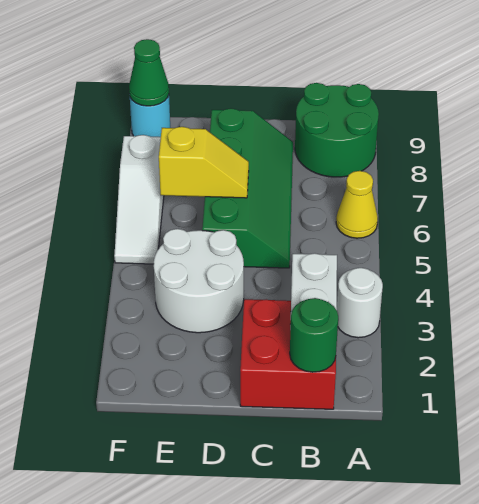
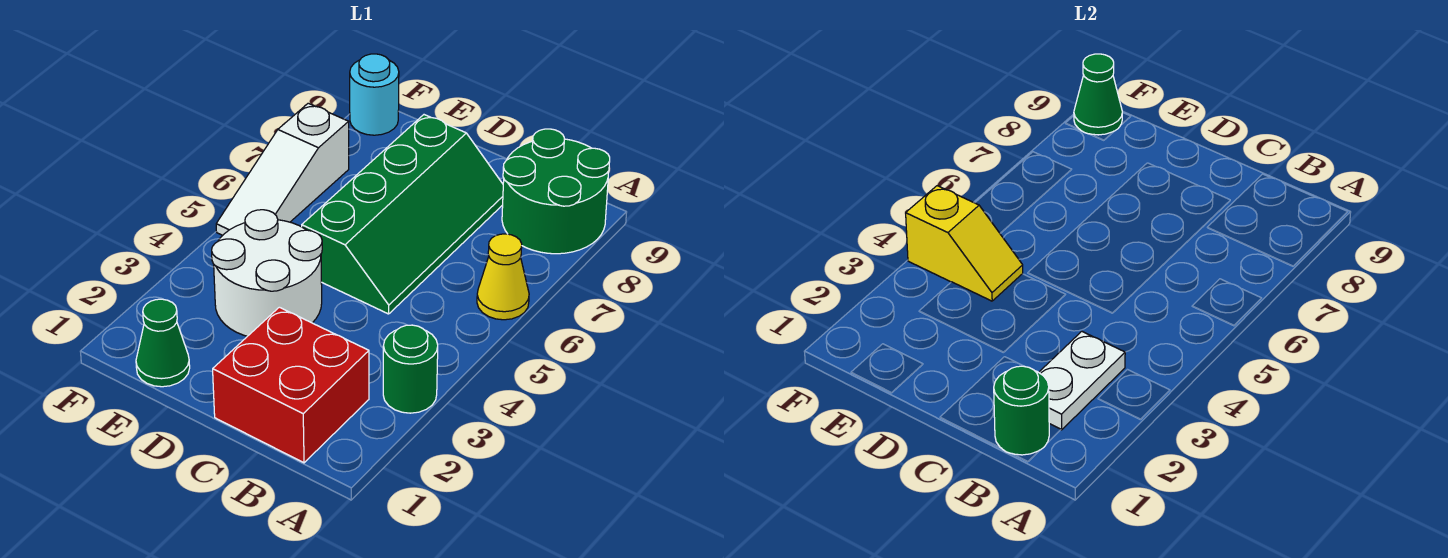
white round brick A3 level 1 -> green round brick A3 level 1
yellow slope D6:E6 level 2 top E -> yellow slope E4:F4 level 2 top F
none -> green cone E1 level 1

